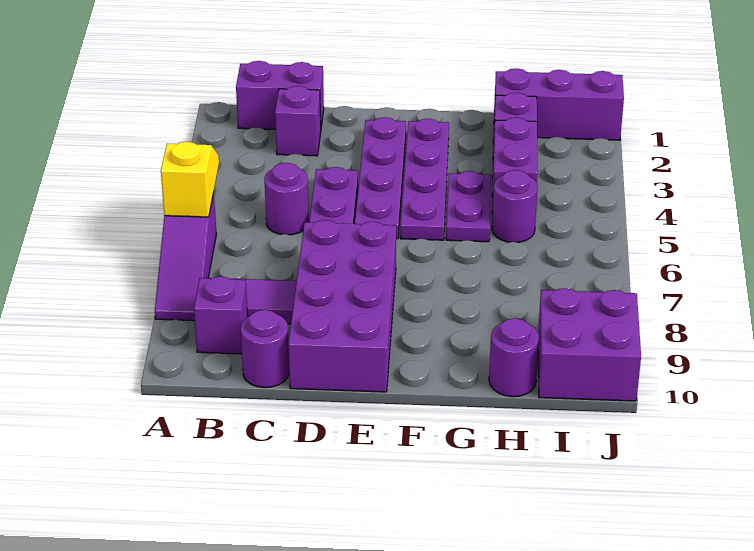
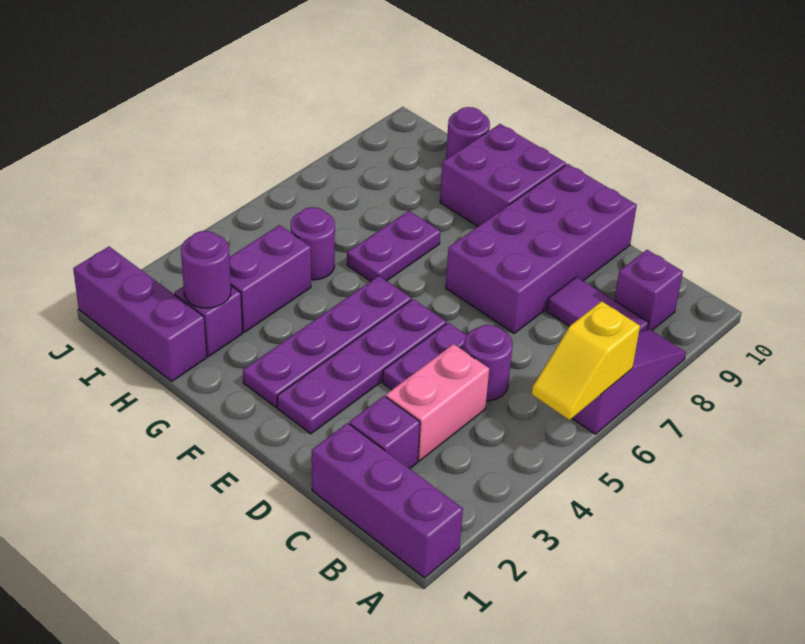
purple brick B1:C1 level 1 -> purple brick A1:C1 level 1
none -> pink brick C3:C4 level 1
purple round brick C10 level 1 -> purple round brick H2 level 2
purple plate G4:G5 level 1 -> purple plate G6:G7 level 1
purple brick I9:J10 level 1 -> purple brick F9:G10 level 1

